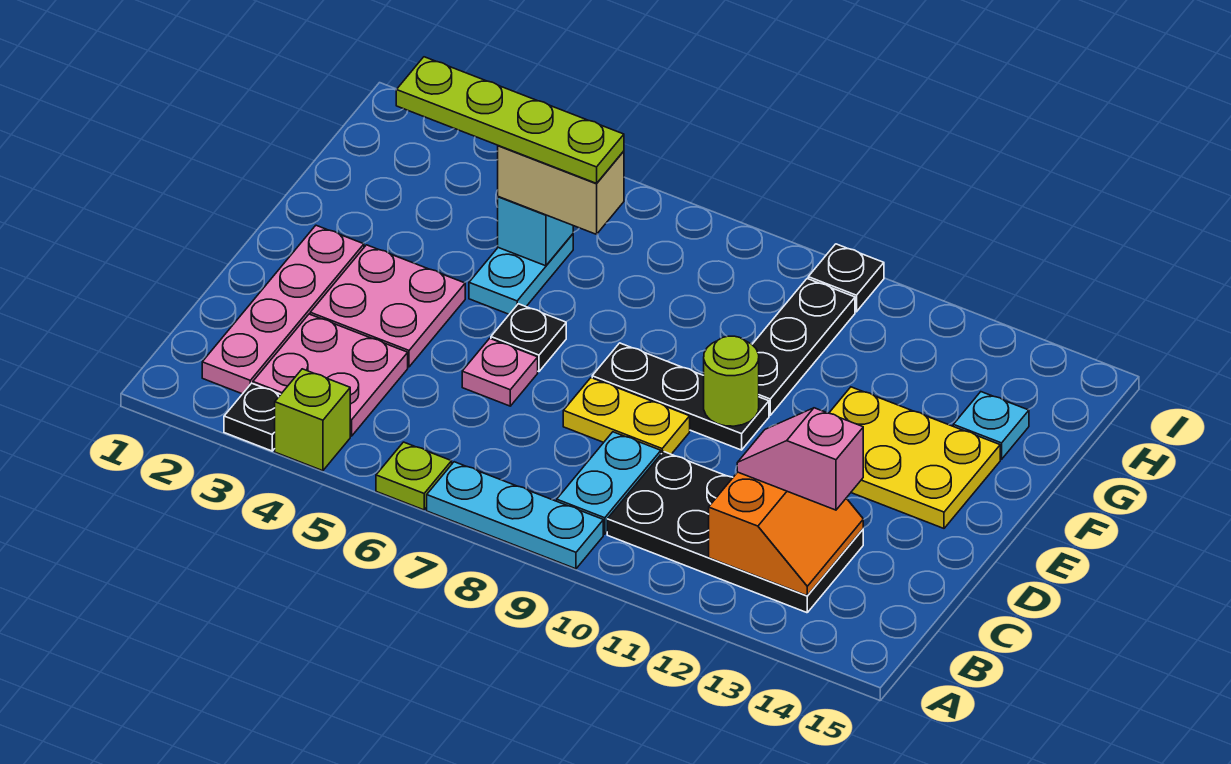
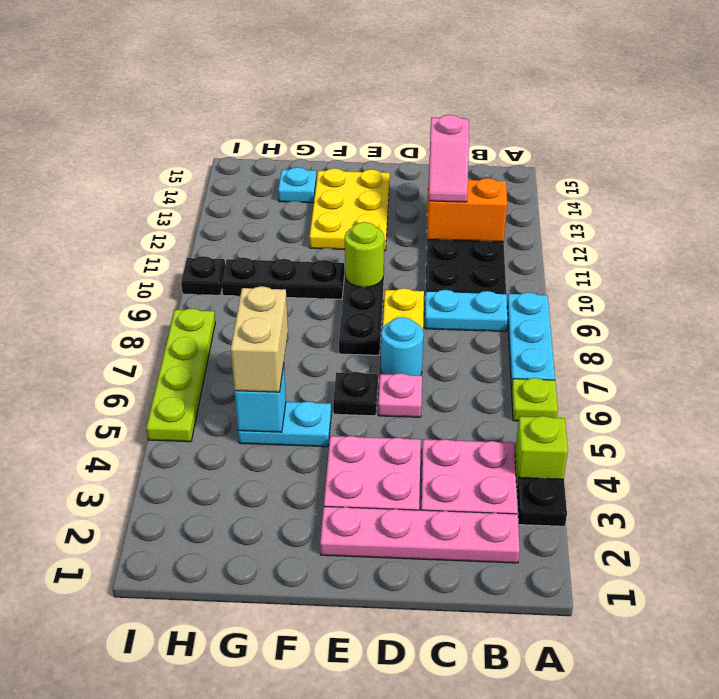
none -> cyan round brick D7 level 1
lime plate G3:G6 level 4 -> lime plate I5:I8 level 1

